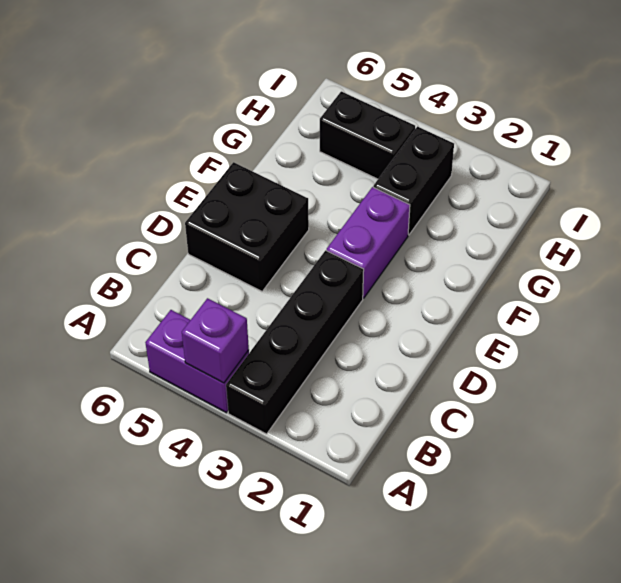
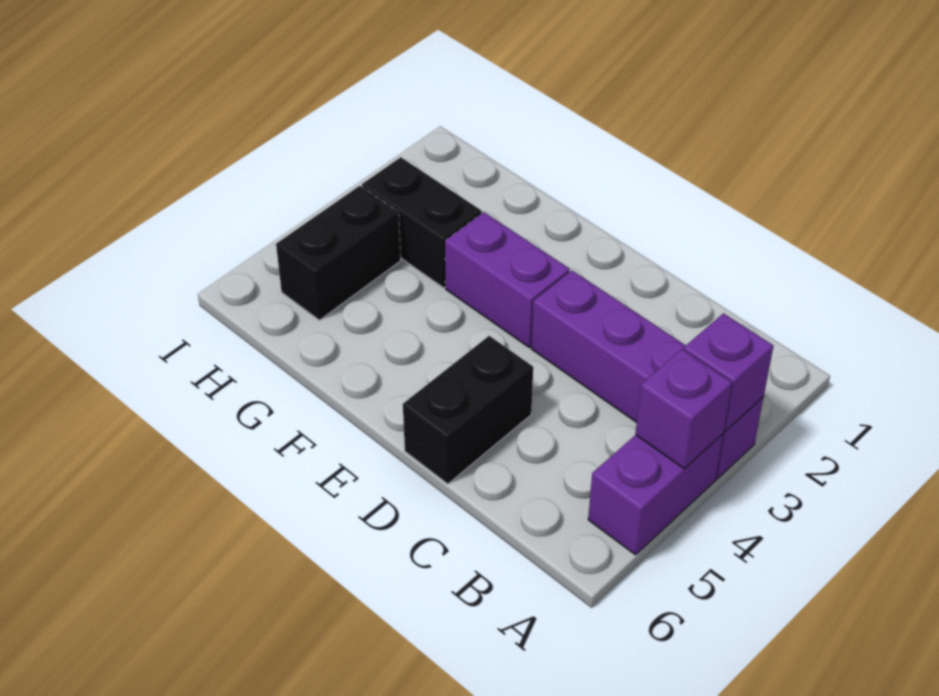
black brick A3:D3 level 1 -> purple brick A3:D3 level 1
none -> purple brick A3 level 2
black brick D5:E6 level 1 -> black brick D5:D6 level 1

